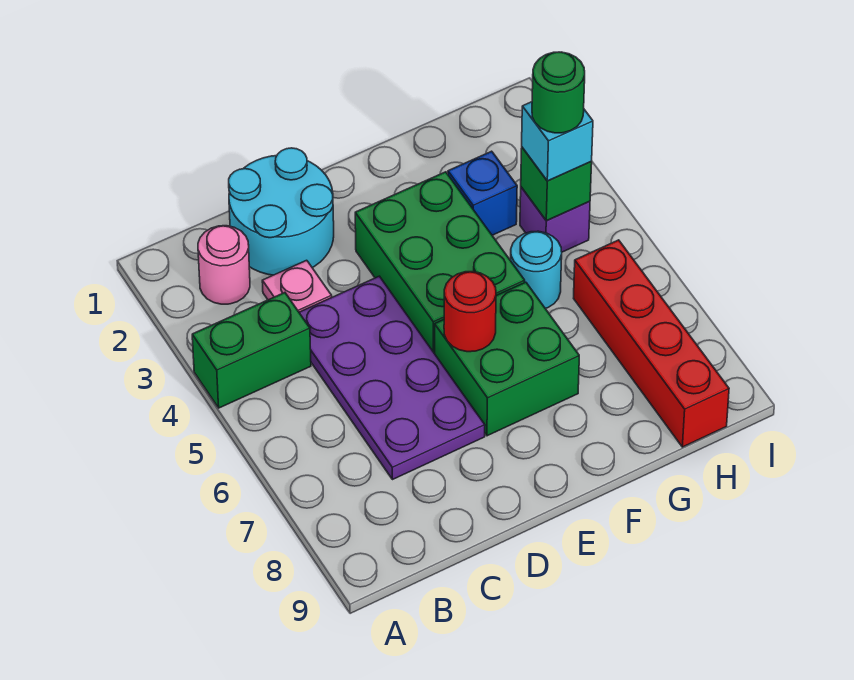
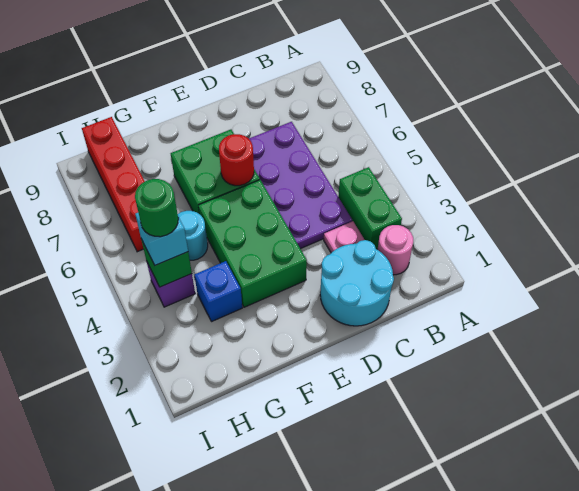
green brick A4:B4 level 1 -> green brick B3:B4 level 1

